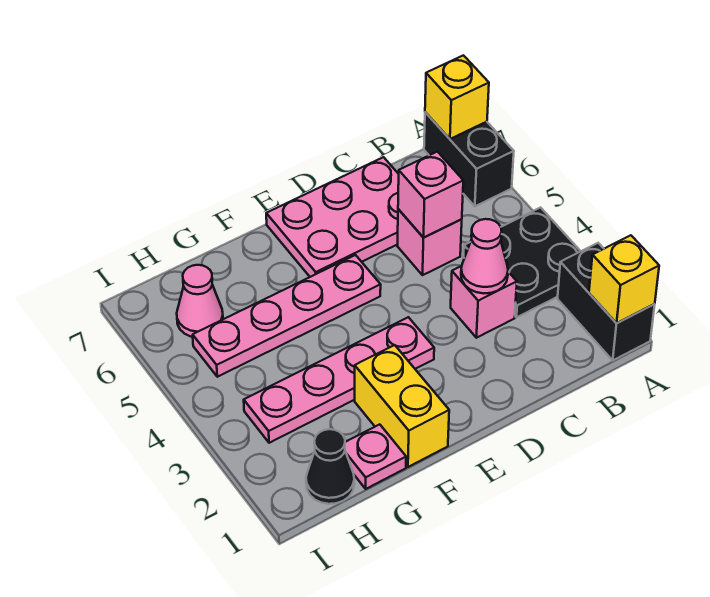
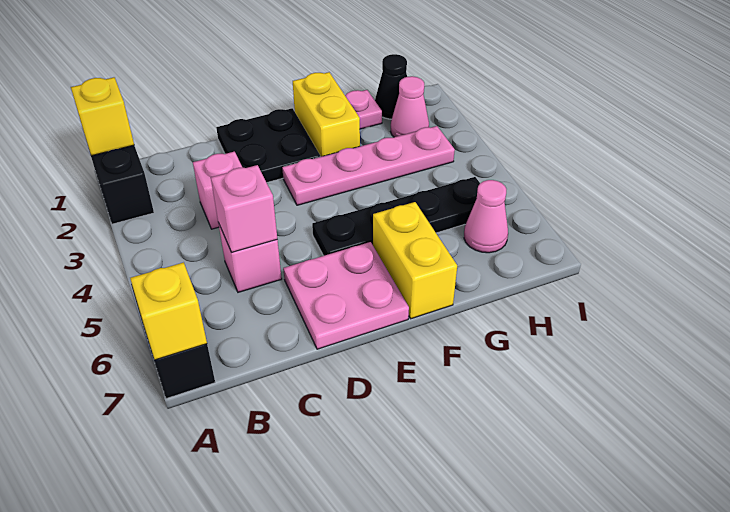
black plate A3:B4 level 1 -> black plate D1:E2 level 1
pink cone C3 level 2 -> pink cone H2 level 1
pink plate C6:E7 level 1 -> pink plate D6:E7 level 1
pink plate E5:H5 level 1 -> black plate E5:H5 level 1
none -> yellow brick F6:F7 level 1

